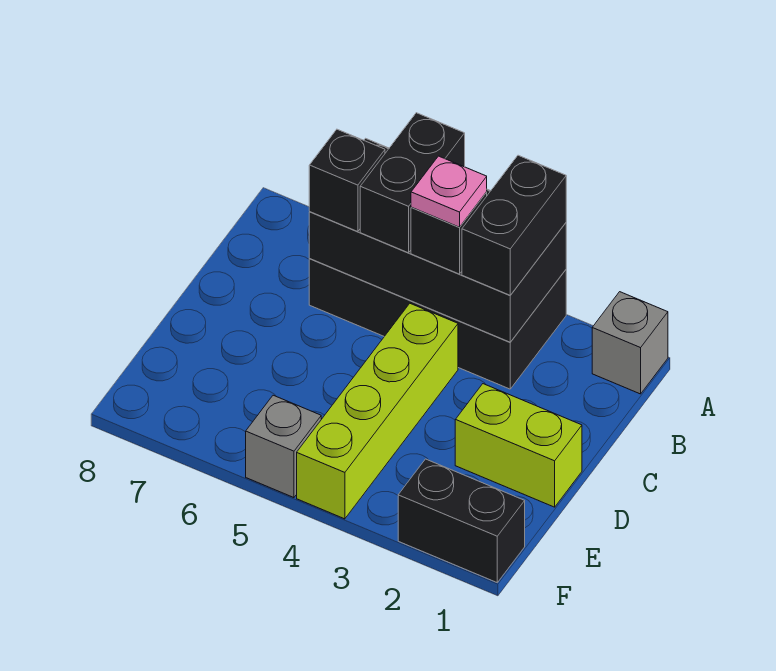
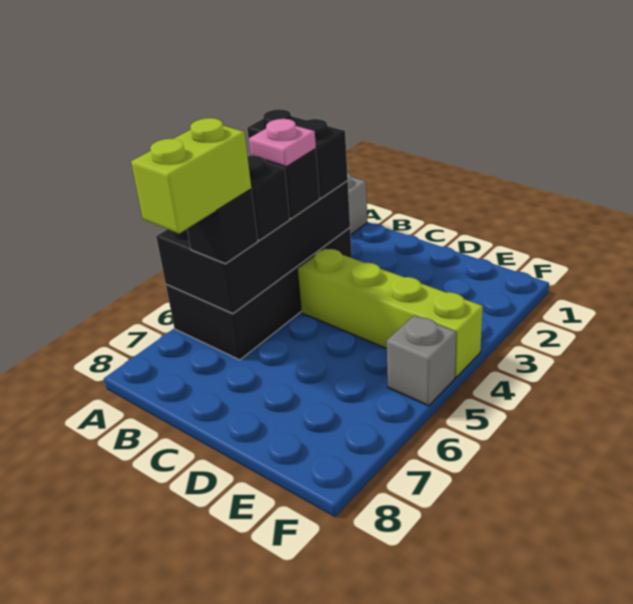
lime brick D1:D2 level 1 -> lime brick B6:B7 level 4
black brick F1:F2 level 1 -> none

